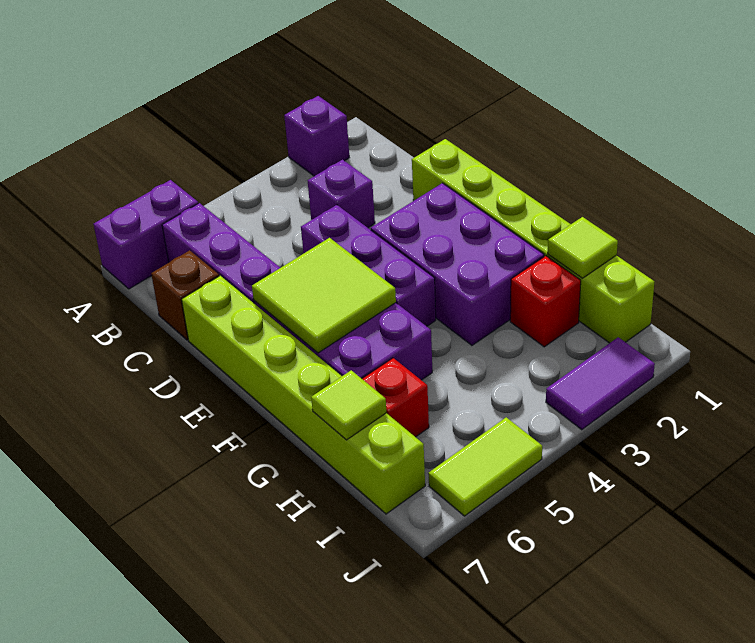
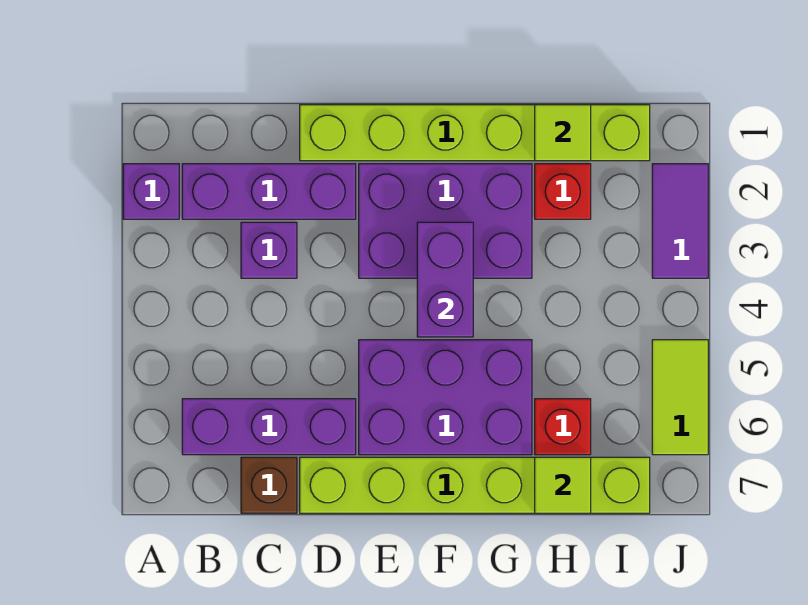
purple brick A6:A7 level 1 -> purple brick F3:F4 level 2
purple brick D4:F4 level 1 -> purple brick B2:D2 level 1
lime tile E5:F6 level 2 -> none

